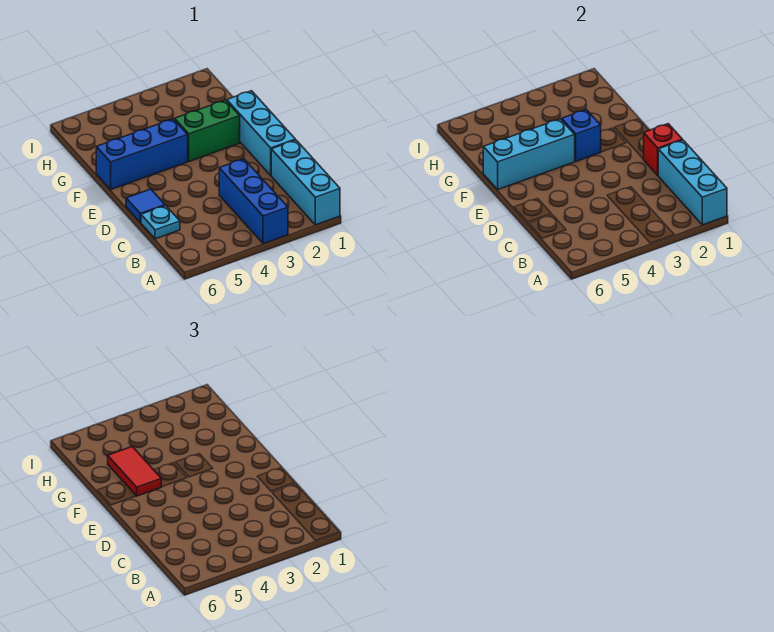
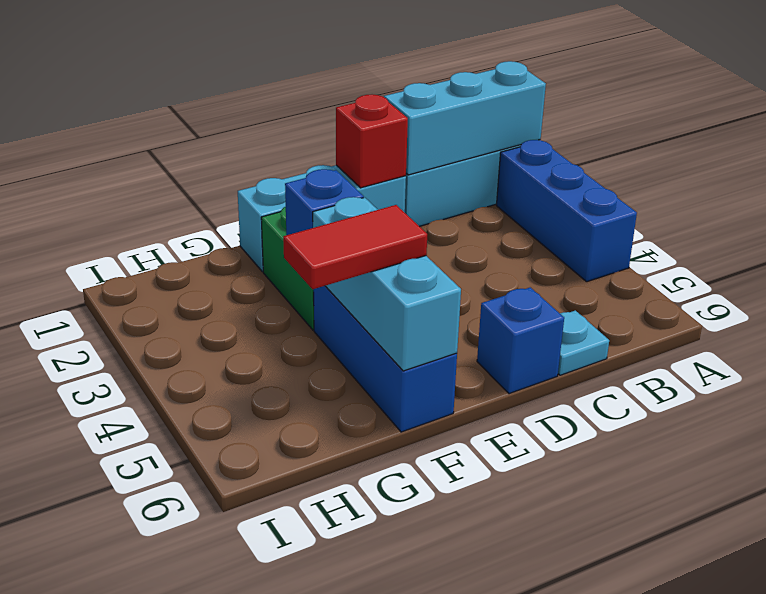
blue brick A3:C3 level 1 -> blue brick A2:A4 level 1
blue tile D6 level 1 -> blue brick D6 level 1

